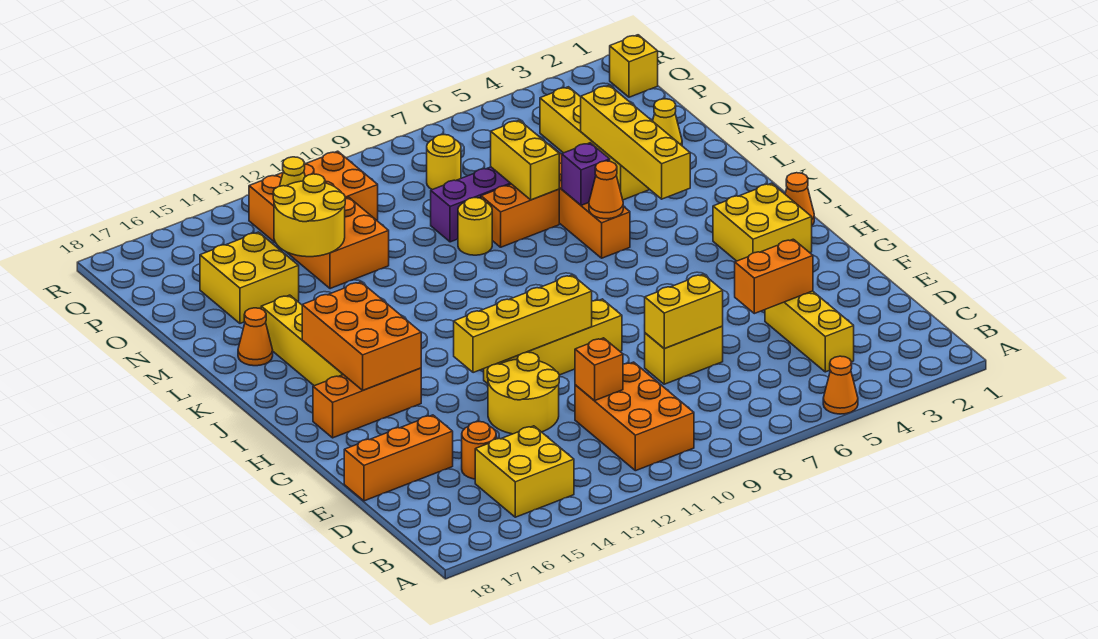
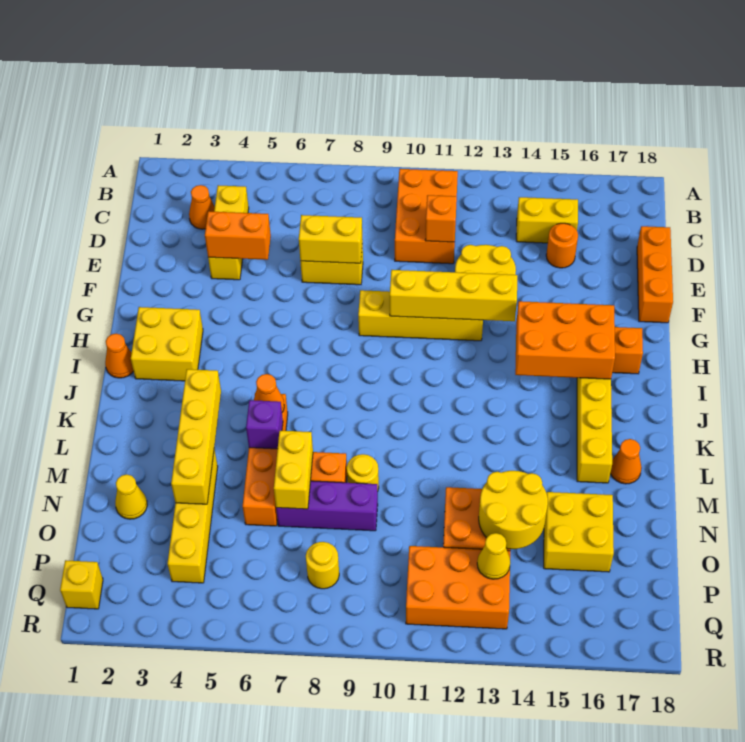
orange cone A5 level 1 -> orange cone C3 level 1
yellow brick B14:C15 level 1 -> yellow brick C14:C15 level 1
orange brick E16:E18 level 1 -> orange brick D18:F18 level 1
orange brick H15:J16 level 2 -> orange brick H14:I16 level 2

